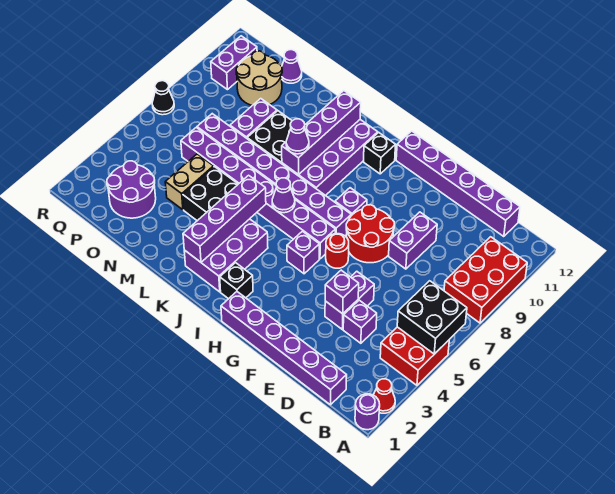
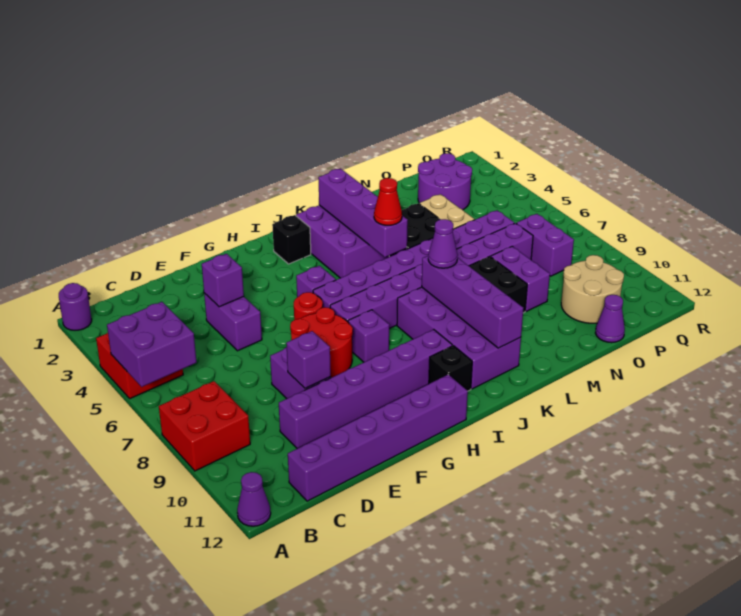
red cone A2 level 1 -> red cone K5 level 3
black brick A5:B6 level 2 -> purple brick A5:B6 level 2
red brick A8:B10 level 1 -> red brick A8:B9 level 1
purple brick C1:H1 level 1 -> purple brick D10:I10 level 1
purple brick D4 level 1 -> purple brick E9 level 2
purple cone J6 level 2 -> purple cone A12 level 1
purple brick Q10:Q11 level 1 -> purple brick P7:P8 level 1
black cone R7 level 1 -> none

